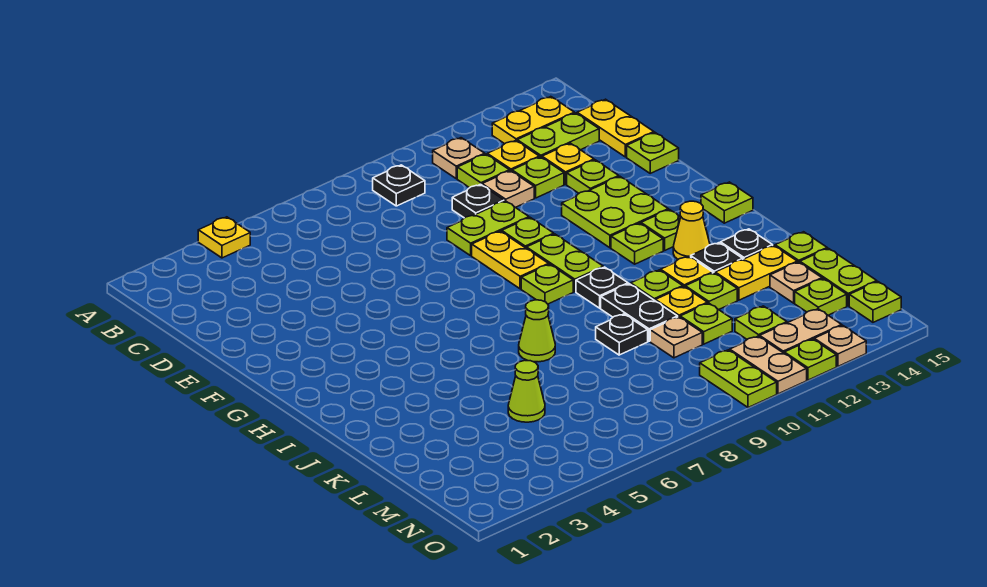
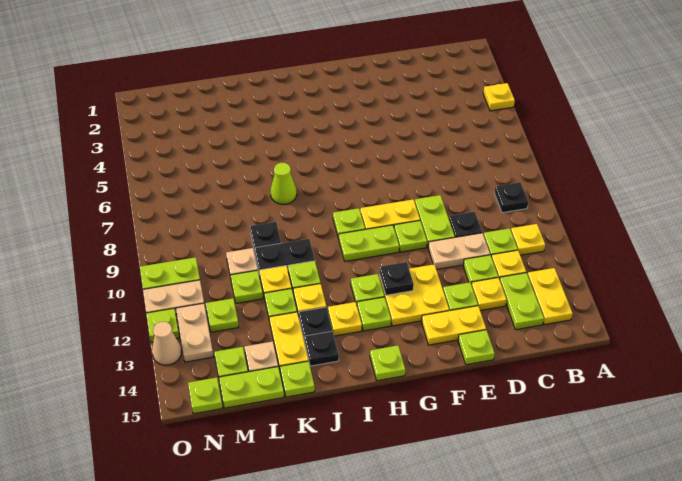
tan plate B11 level 1 -> yellow plate B11 level 1
yellow plate C15:D15 level 1 -> yellow plate E14:F14 level 1
tan plate D11 level 1 -> tan plate D11:E11 level 1
lime plate F12:G13 level 1 -> yellow plate F12:G13 level 1
black plate I10 level 1 -> black plate G12 level 2
yellow cone I13 level 1 -> yellow plate I13 level 1
lime cone L5 level 1 -> none
tan plate O13 level 1 -> tan cone O13 level 1

